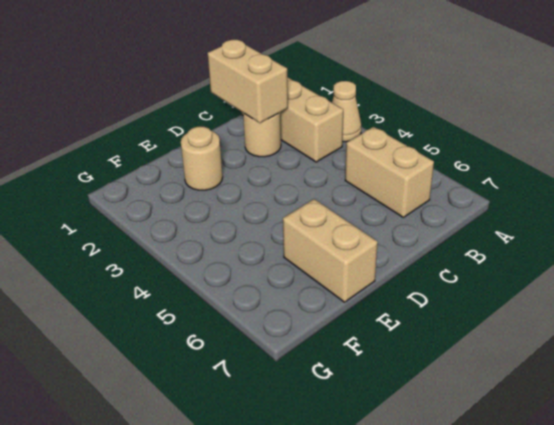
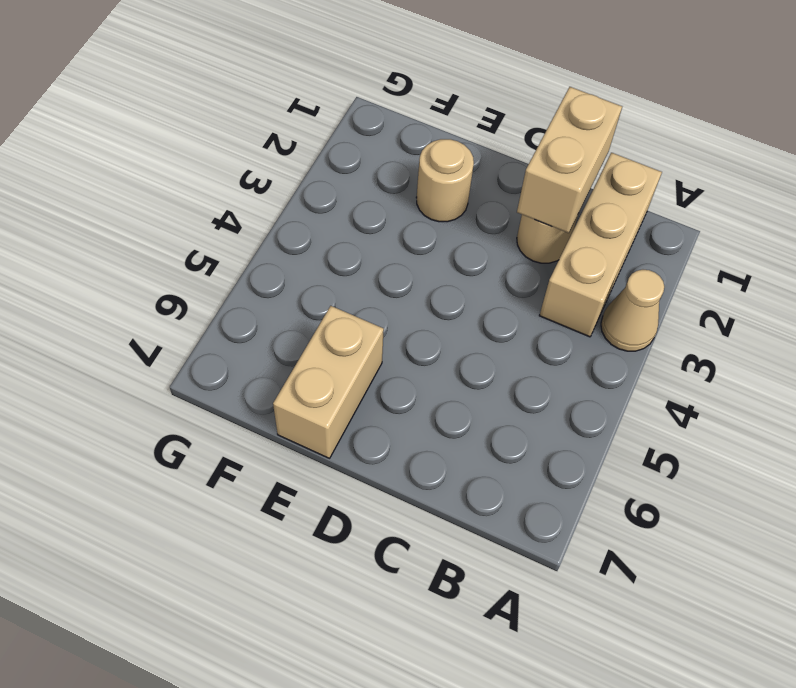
tan brick B5:B6 level 1 -> none

